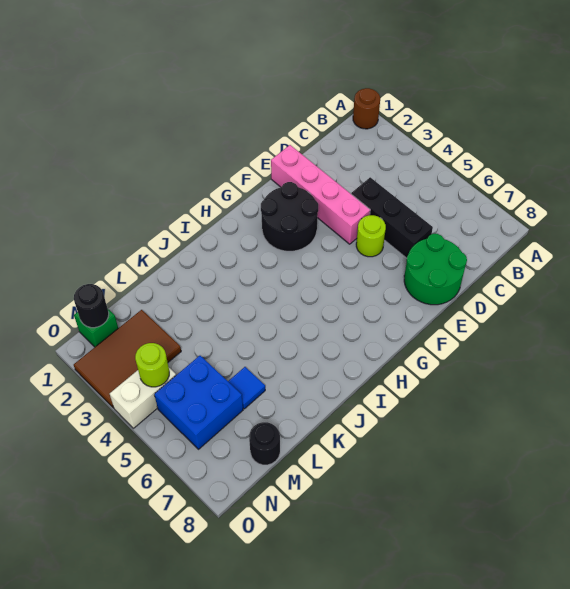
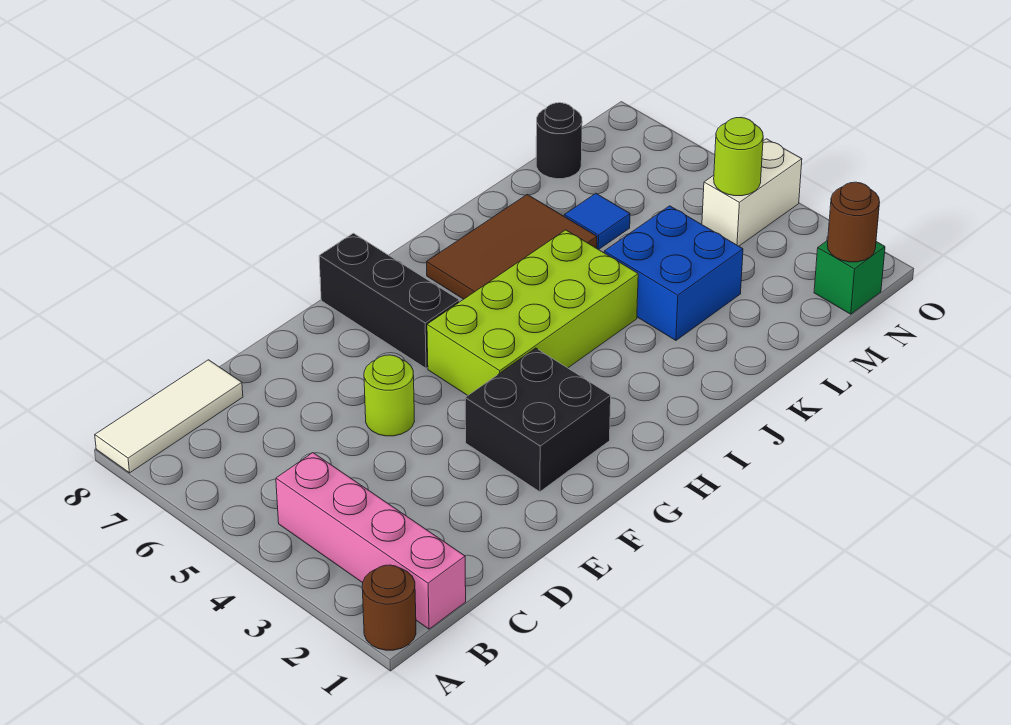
none -> white tile A8:C8 level 1
black brick D4:D6 level 1 -> black brick G6:G8 level 1
green round brick D7:E8 level 1 -> none
pink brick E1:E4 level 1 -> pink brick B1:B4 level 1
black round brick F2:G3 level 1 -> black brick F2:G3 level 1
none -> lime brick G4:J5 level 1
brown tile M2:O3 level 1 -> brown tile I6:K7 level 1
blue brick M5:N6 level 1 -> blue brick K3:L4 level 1
black round brick N1 level 2 -> brown round brick N1 level 2

